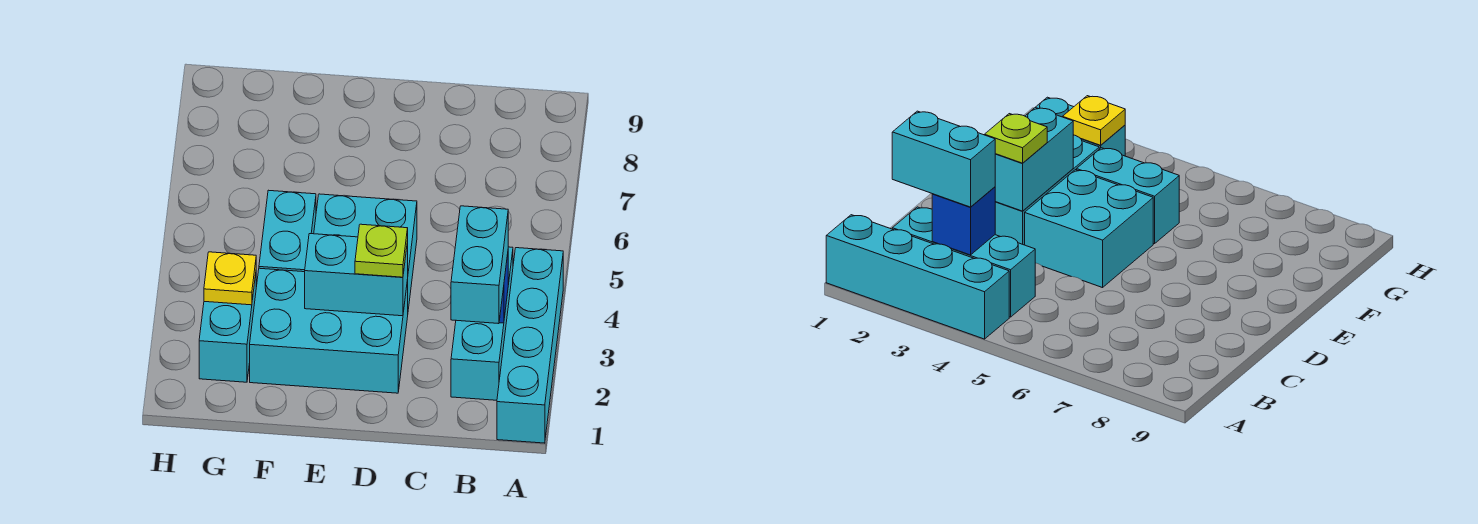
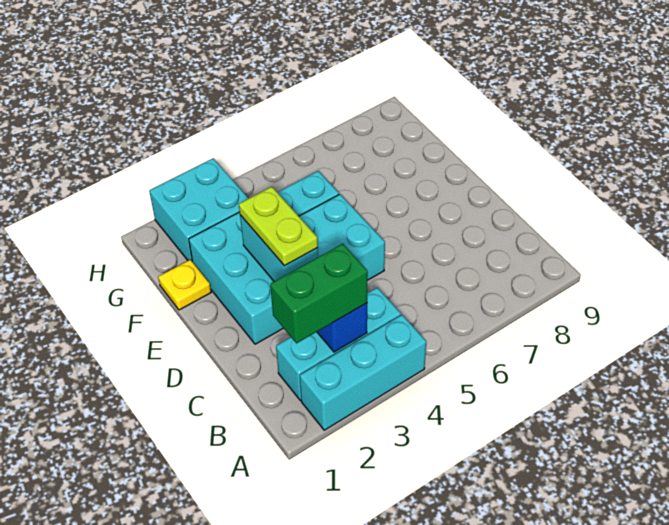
cyan brick A1:A4 level 1 -> cyan brick A2:A4 level 1
cyan brick B2:B3 level 3 -> green brick B2:B3 level 3
lime plate D3 level 3 -> lime plate D3:E3 level 3
cyan brick G2:G3 level 1 -> cyan brick G2:H3 level 1
yellow plate G3 level 2 -> yellow plate F1 level 1

